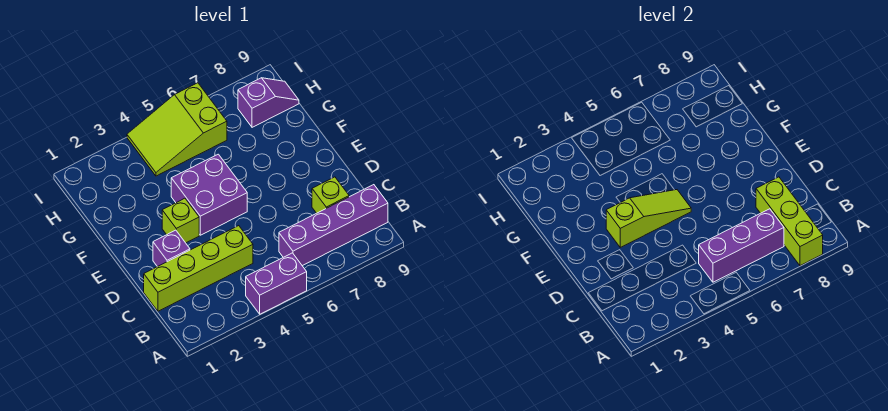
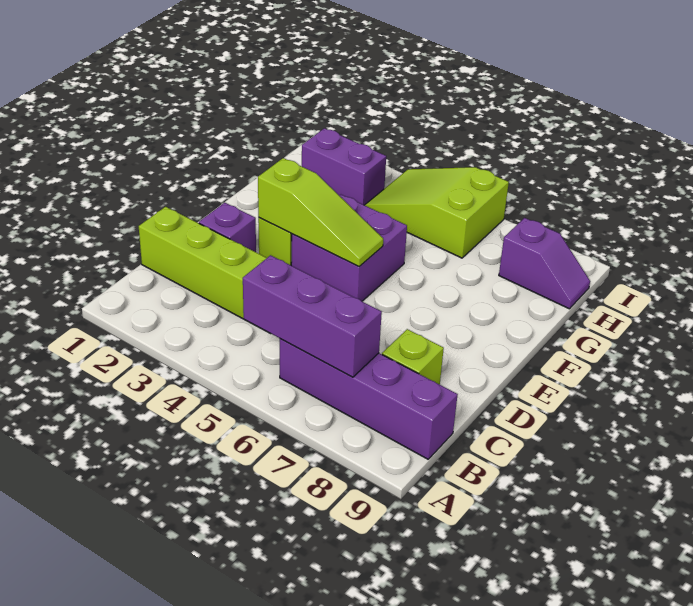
purple brick A4:A5 level 1 -> purple brick H2:H3 level 1
lime brick A8:C8 level 2 -> none

